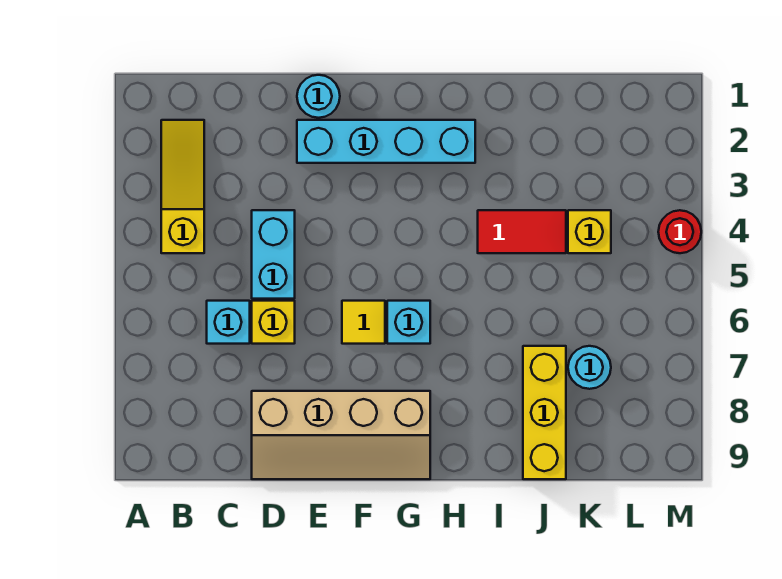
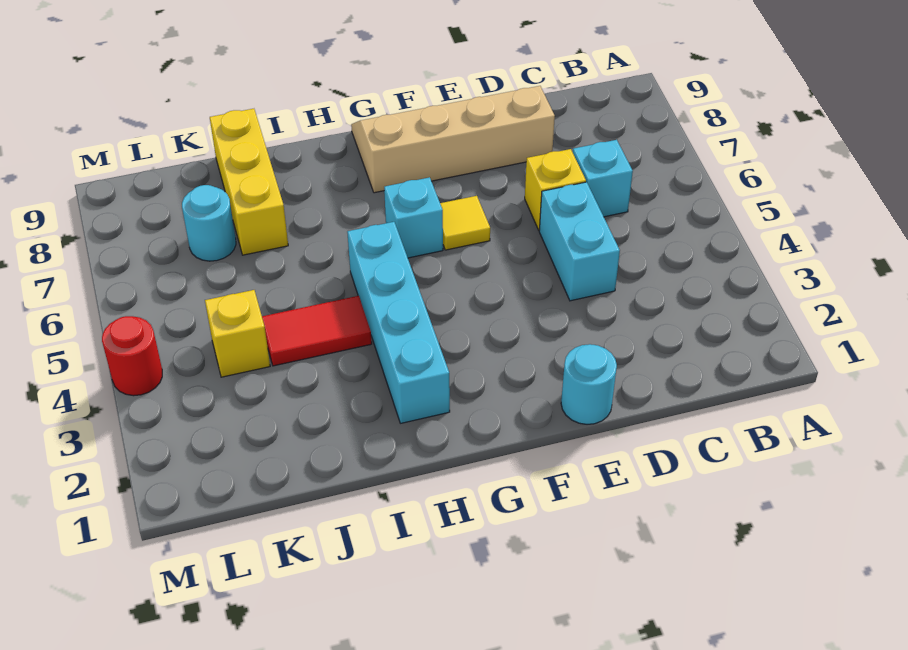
yellow slope B2:B4 level 1 top 4 -> none
cyan brick E2:H2 level 1 -> cyan brick H2:H5 level 1

